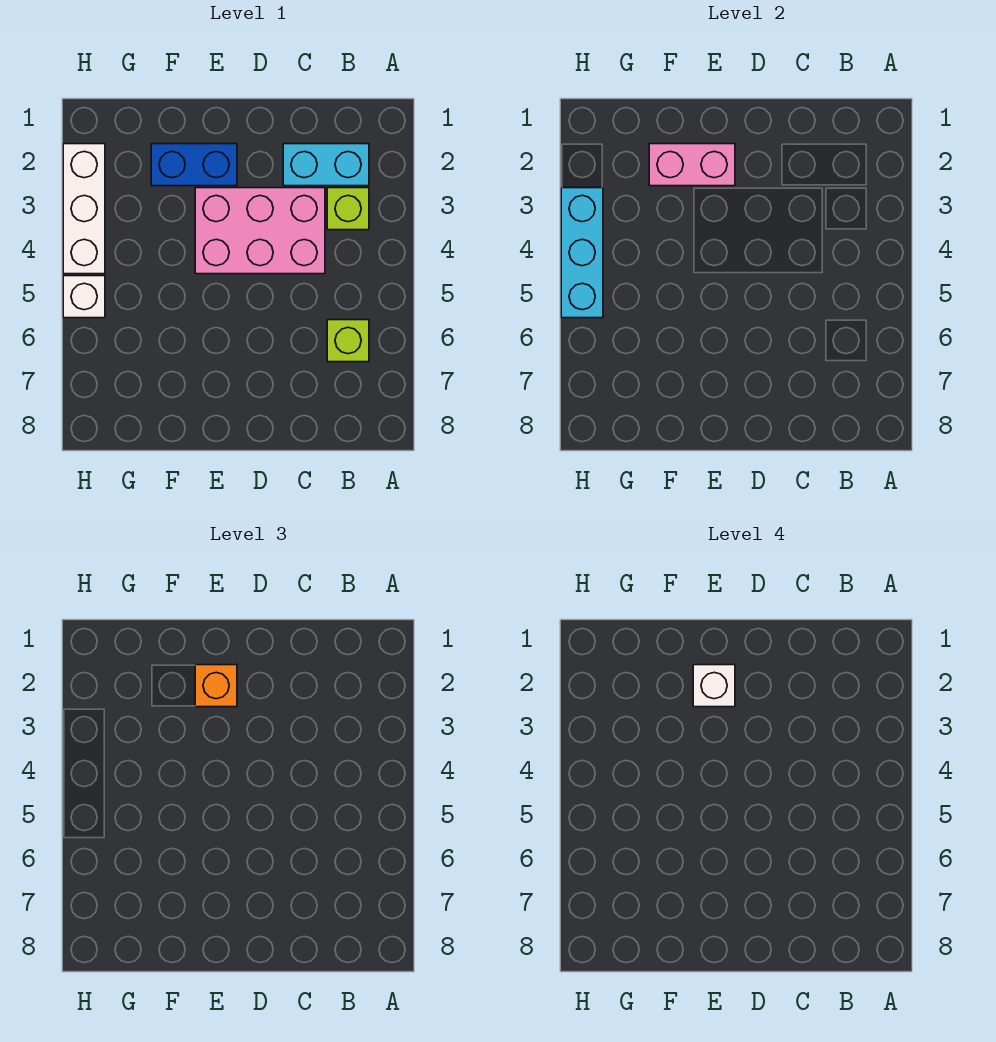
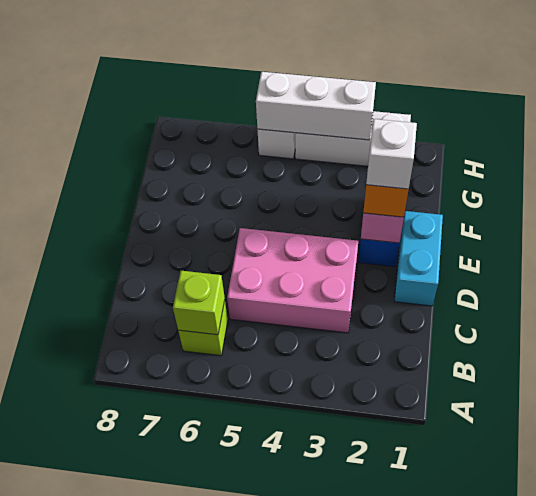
cyan brick B2:C2 level 1 -> cyan brick D1:E1 level 1
lime brick B3 level 1 -> lime brick B6 level 2
pink brick C3:E4 level 1 -> pink brick C3:D5 level 1
cyan brick H3:H5 level 2 -> white brick H3:H5 level 2

